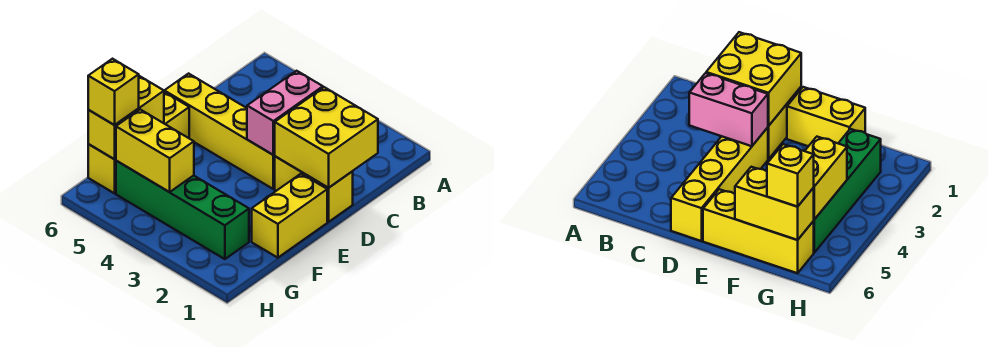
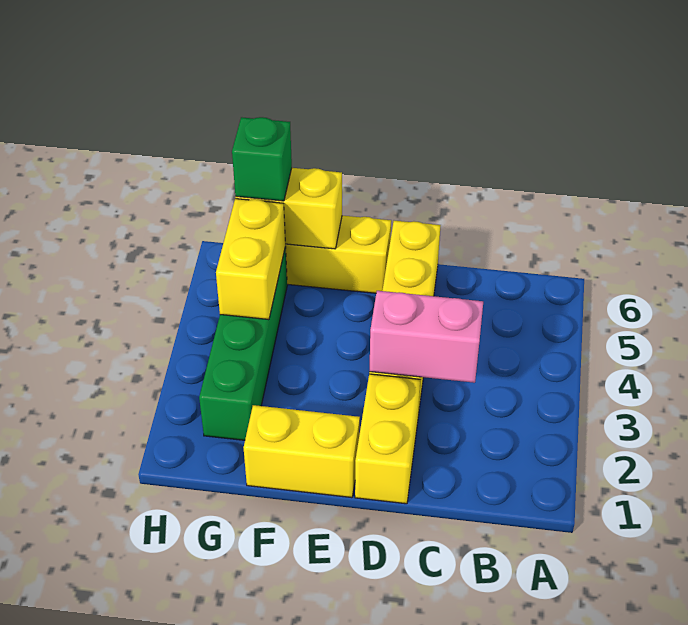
yellow brick C1:D2 level 2 -> none
yellow brick G6 level 3 -> green brick G6 level 3

